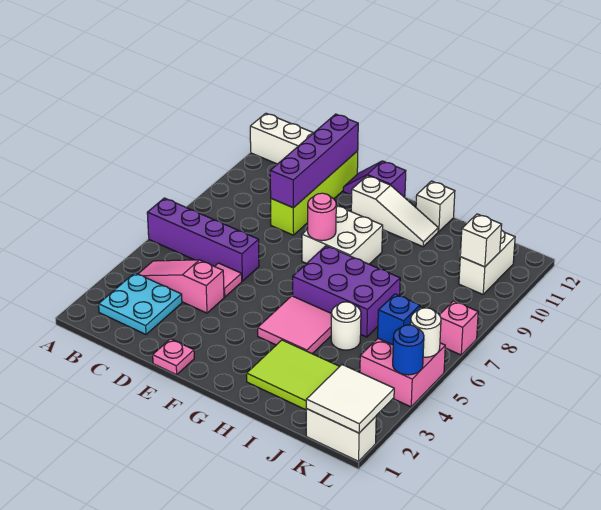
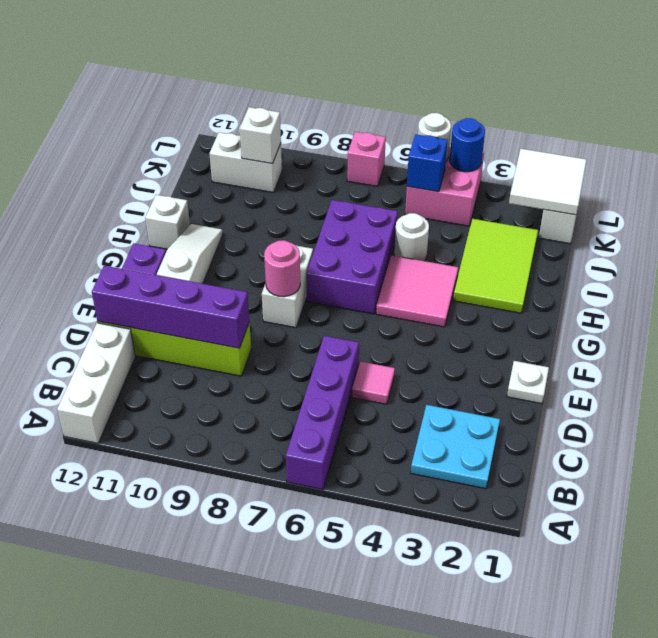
pink slope B4:D4 level 1 top D -> none
pink plate E1 level 1 -> white plate E1 level 1
white brick F8:G9 level 1 -> white brick F8:G8 level 1

